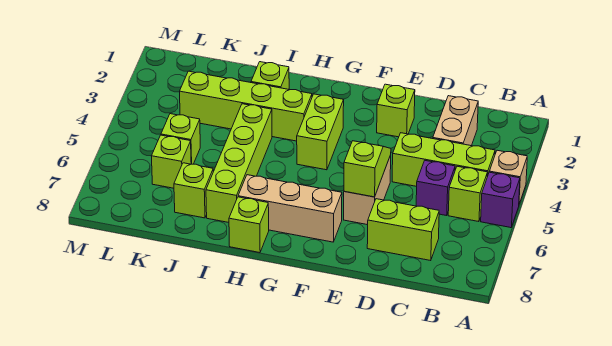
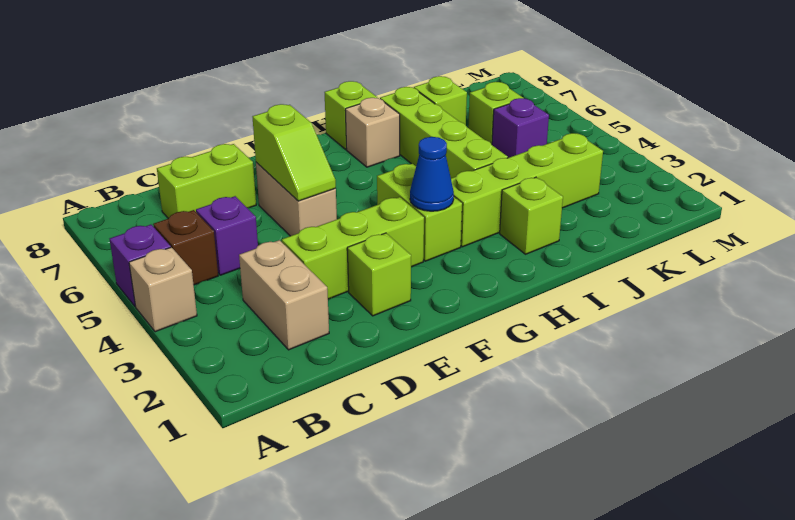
lime brick B4:D4 level 1 -> lime brick D3:F3 level 1
lime brick B5 level 1 -> brown brick B5 level 1
tan brick F7:H7 level 1 -> tan brick H7 level 1
none -> blue cone G3 level 2
lime brick K5 level 1 -> purple brick K5 level 1

